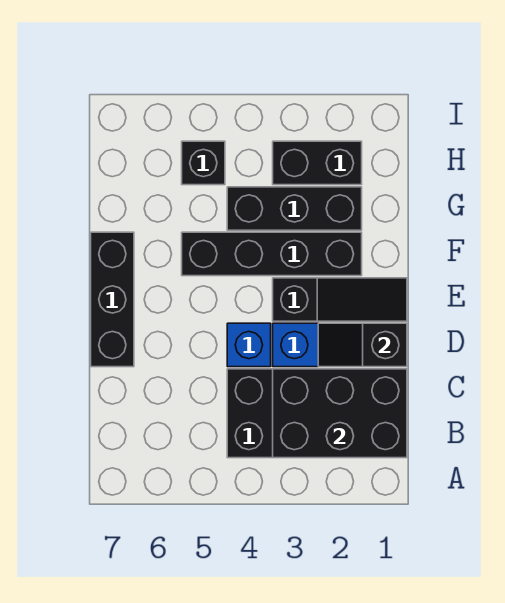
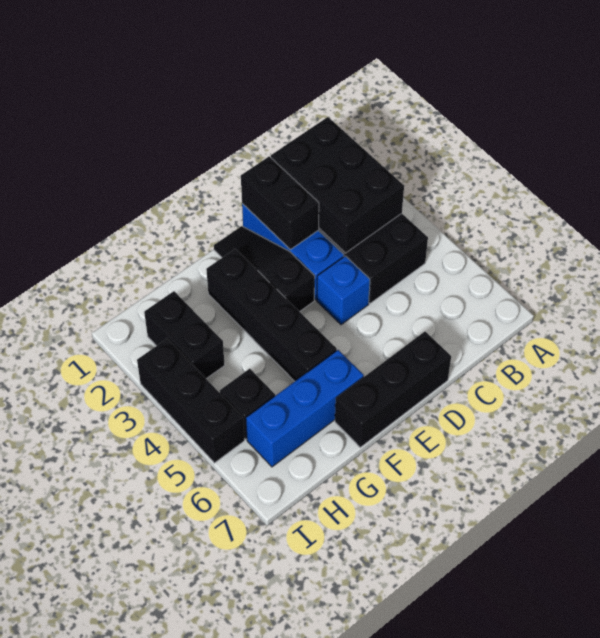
black slope D1:D2 level 2 top 1 -> black brick D1:D2 level 2
none -> blue brick F6:H6 level 1
black brick G2:G4 level 1 -> black brick I3:I5 level 1

